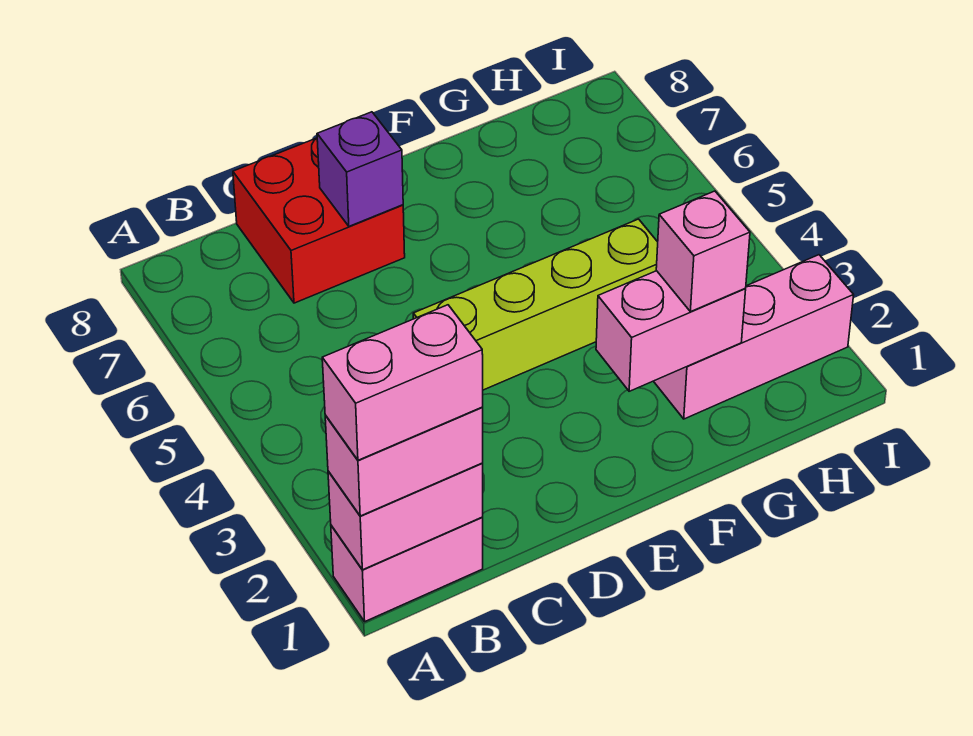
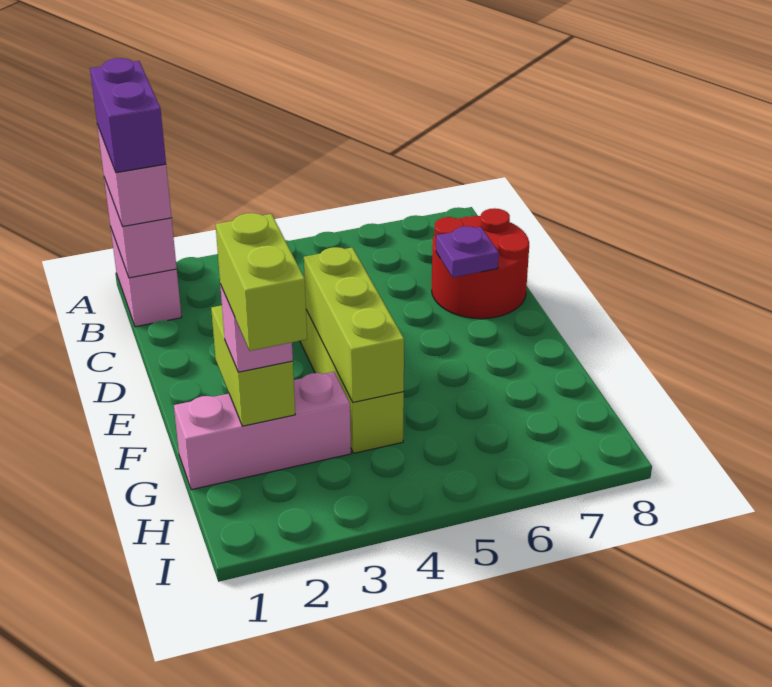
pink brick A1:B1 level 4 -> purple brick A1:B1 level 4
red brick C7:D8 level 1 -> red round brick C7:D8 level 1
purple brick D7 level 2 -> purple plate D7 level 2
none -> lime brick E4:G4 level 2
pink brick F2:G2 level 2 -> lime brick F2:G2 level 2
pink brick G2:I2 level 1 -> pink brick G1:G3 level 1
none -> lime brick G2:H2 level 4

